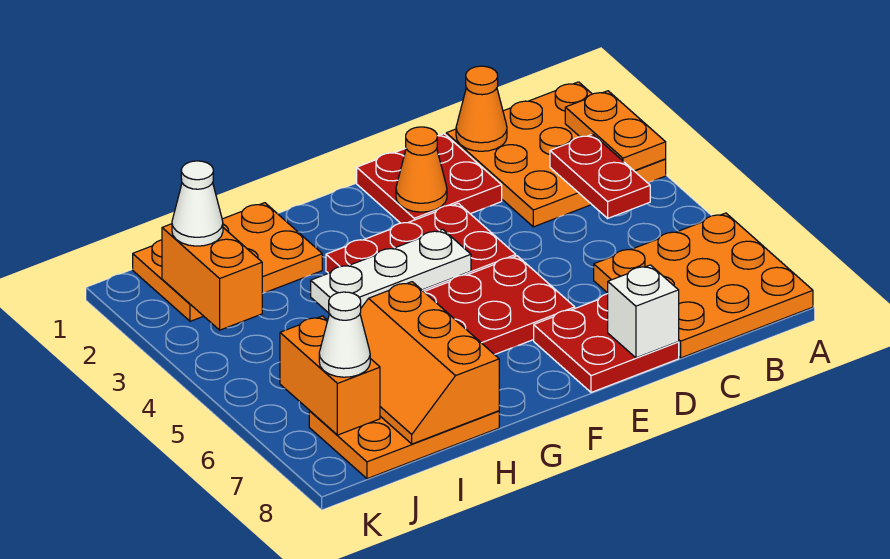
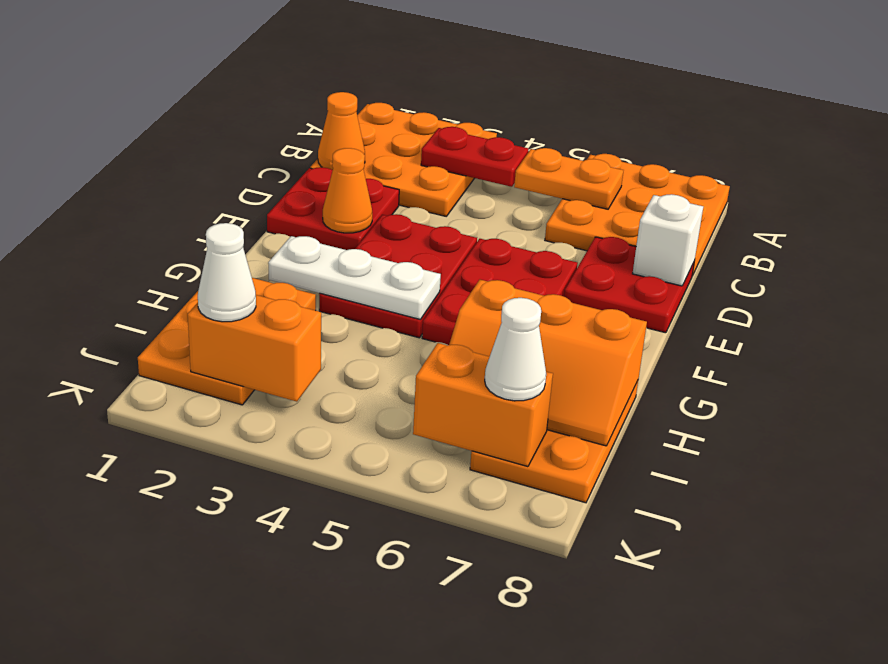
orange plate A2:A3 level 2 -> orange plate B5:B6 level 2
white plate F4:H4 level 2 -> white plate G2:G4 level 2

